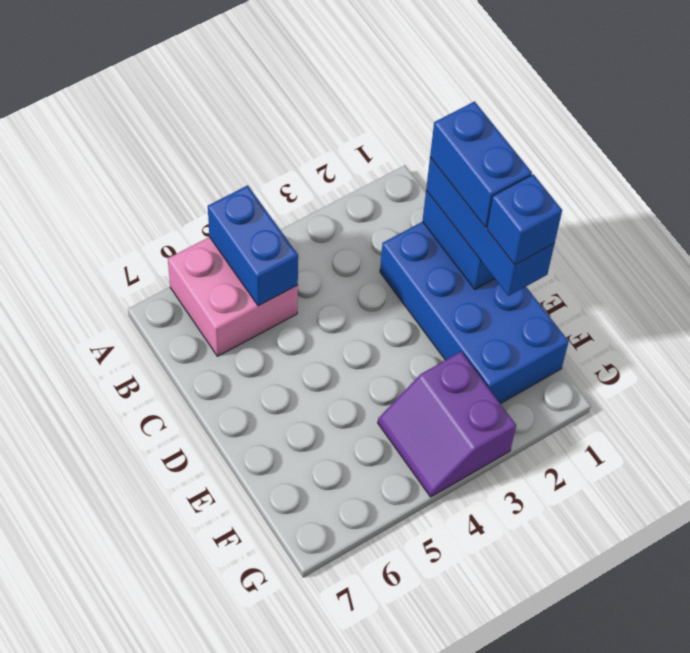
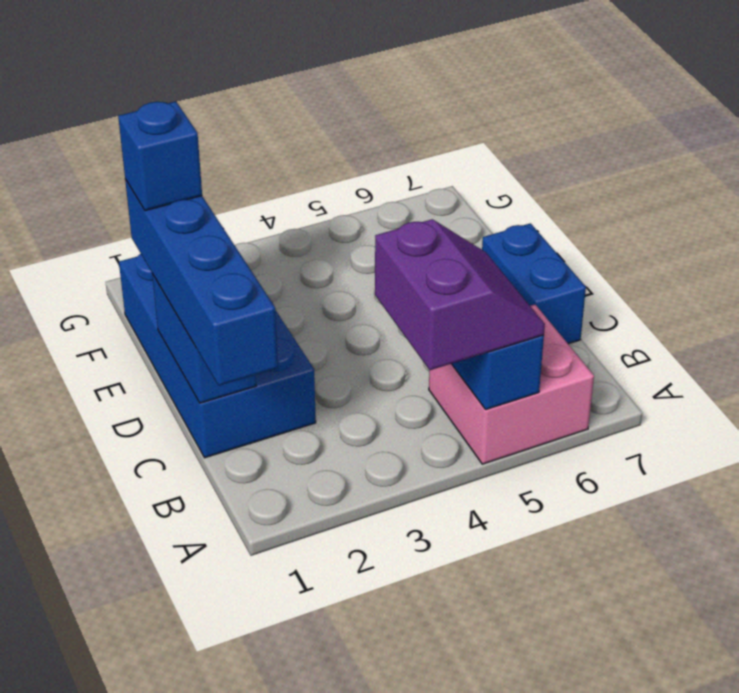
blue brick C1:E1 level 3 -> blue brick B1:E1 level 3
blue brick C1:D1 level 4 -> blue brick C7:D7 level 1
purple slope F3:G4 level 1 top 3 -> purple slope A4:B5 level 3 top 4

